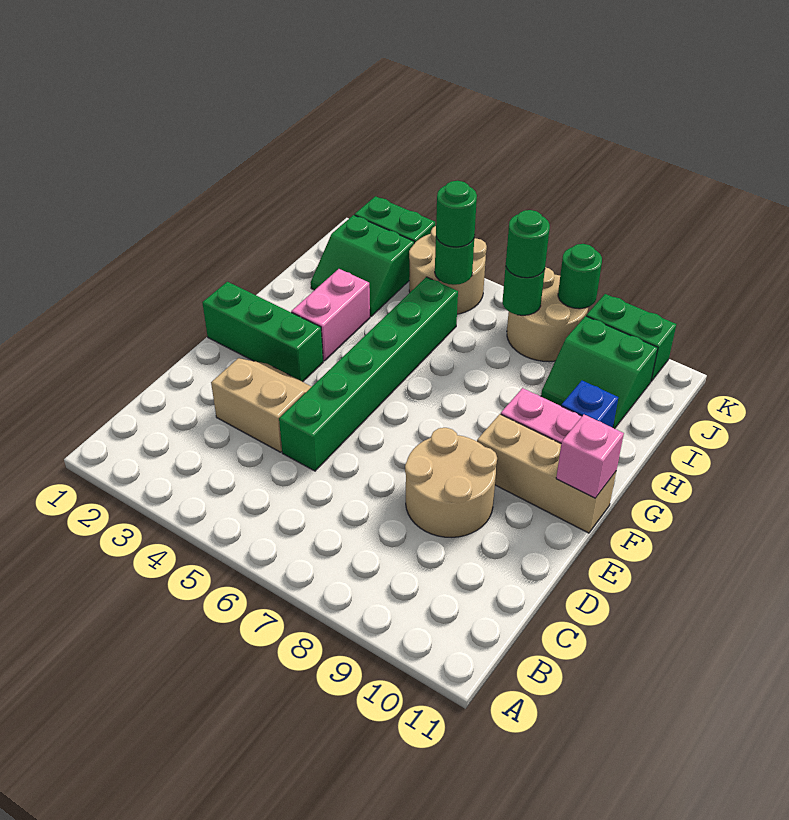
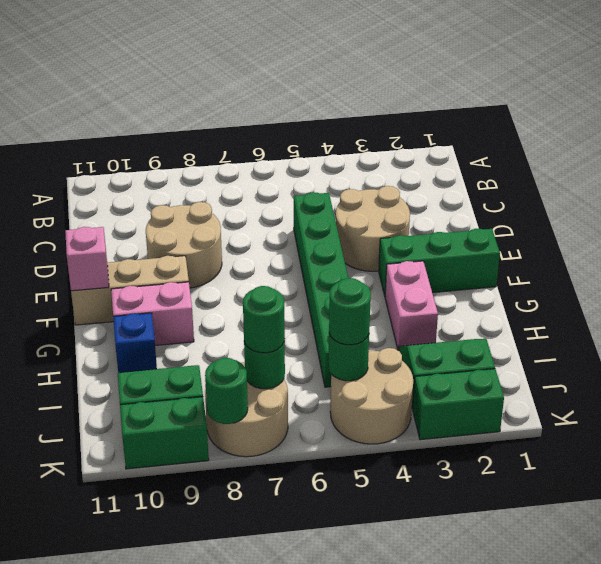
tan slope D3:E4 level 1 top D -> tan round brick D3:E4 level 1

